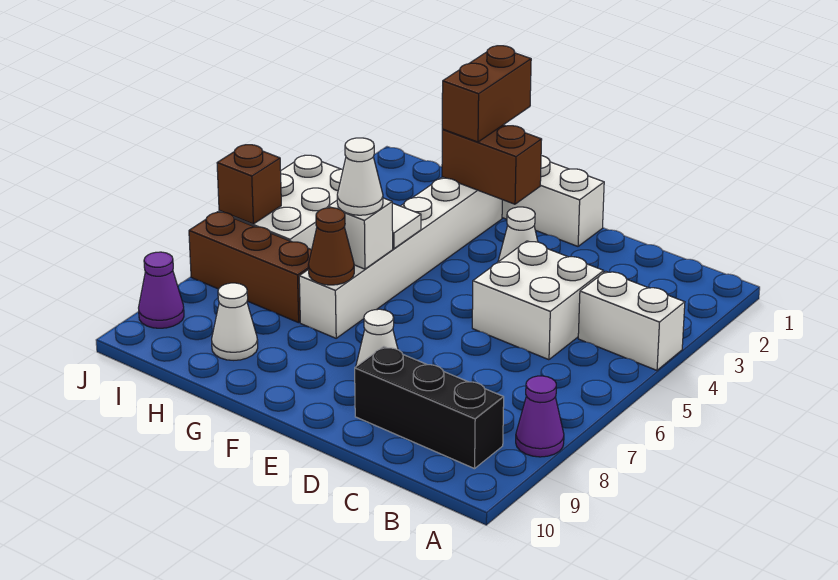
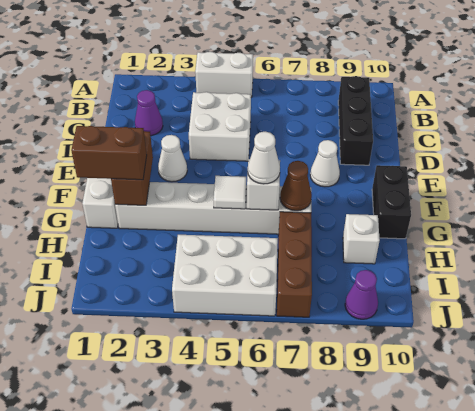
white brick A4:B4 level 1 -> white brick A4:A5 level 1
purple cone A8 level 1 -> purple cone C2 level 1
none -> black brick F10:G10 level 1
white cone H9 level 1 -> white brick H9 level 1
brown brick J6 level 2 -> none

